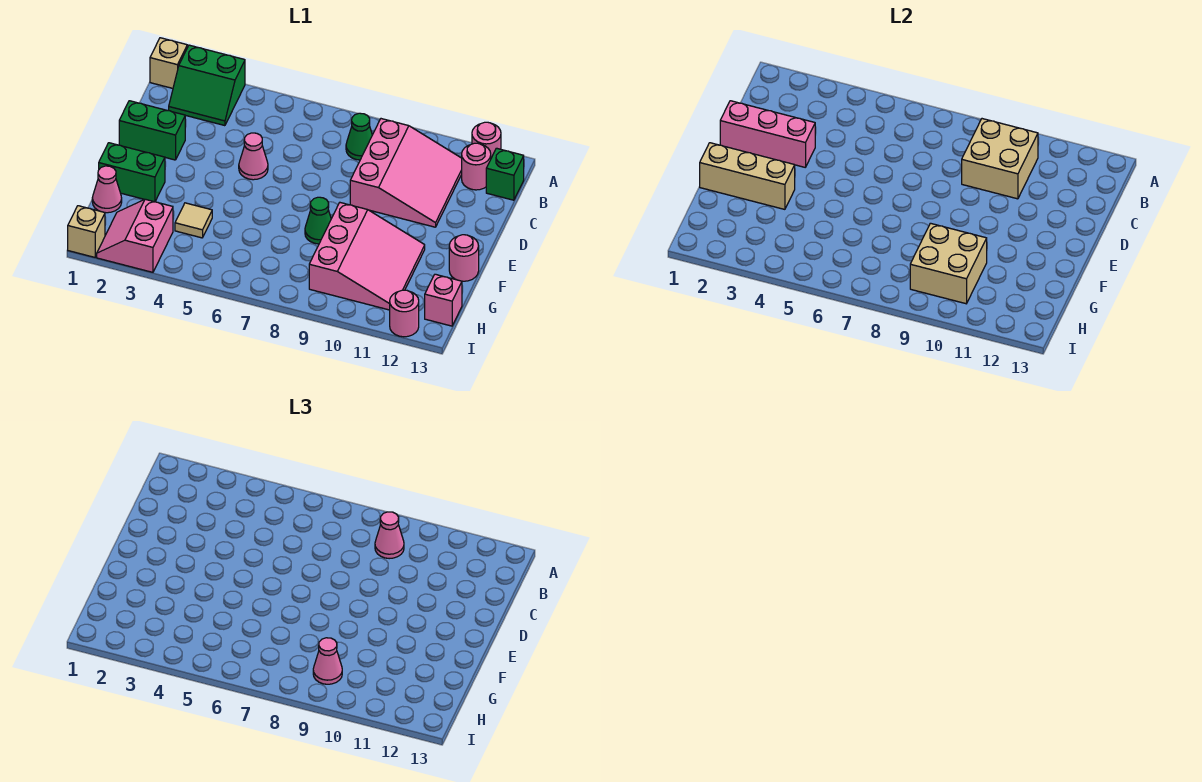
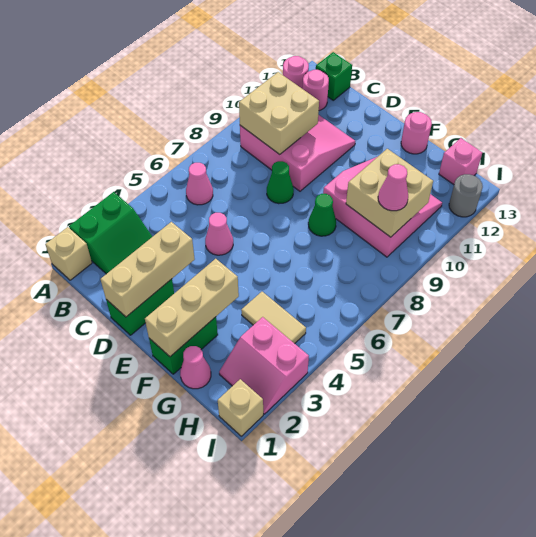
green cone B8 level 1 -> green cone D8 level 1
pink cone B9 level 3 -> pink cone B6 level 1
pink brick D1:D3 level 2 -> tan brick D1:D3 level 2
tan tile G4 level 1 -> tan tile G4:H4 level 1
pink round brick I12 level 1 -> grey round brick I12 level 1

